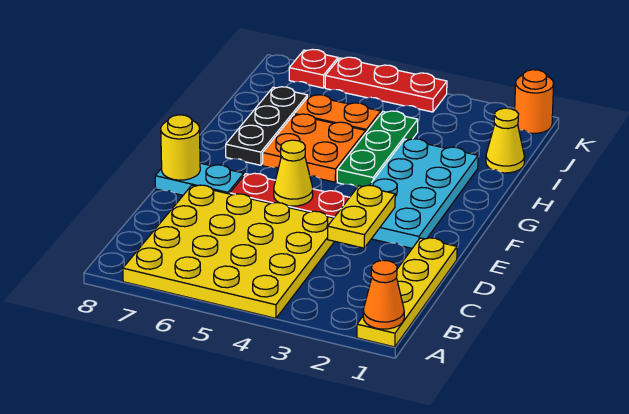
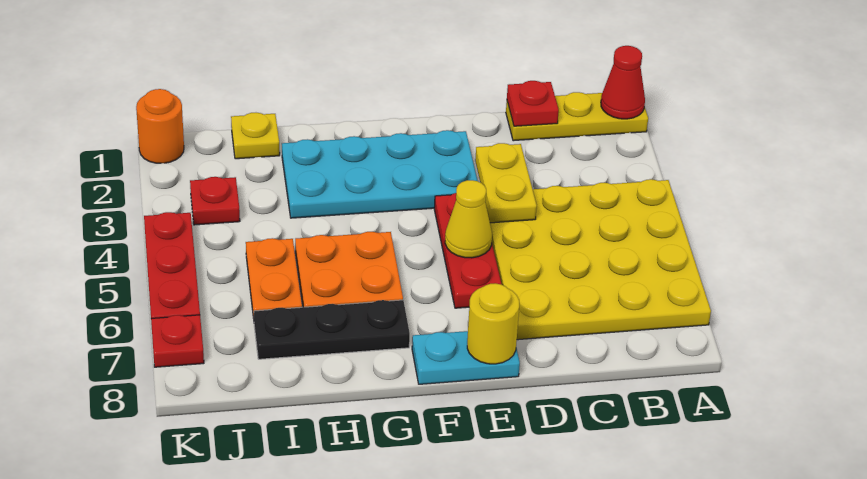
yellow plate A1:D1 level 1 -> yellow plate A1:C1 level 1
orange cone A1 level 2 -> red cone A1 level 2
none -> red plate C1 level 2
yellow plate D3:E3 level 2 -> yellow plate D3:D4 level 2
cyan plate E7:E8 level 1 -> cyan plate E8:F8 level 1
green plate G4:I4 level 1 -> none
yellow cone I1 level 1 -> yellow plate I1 level 1
none -> red plate J3 level 1

